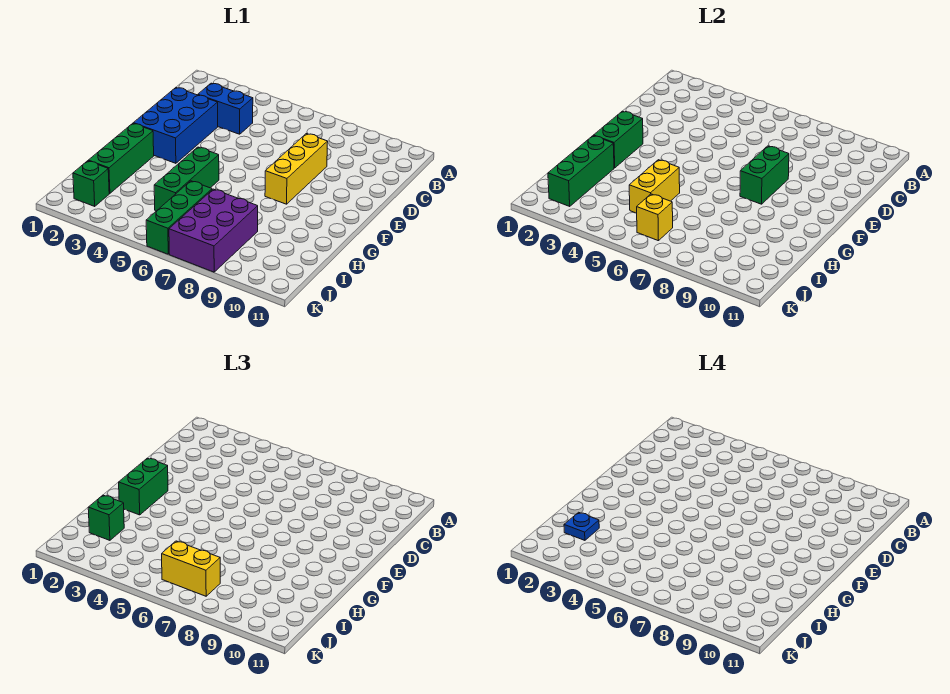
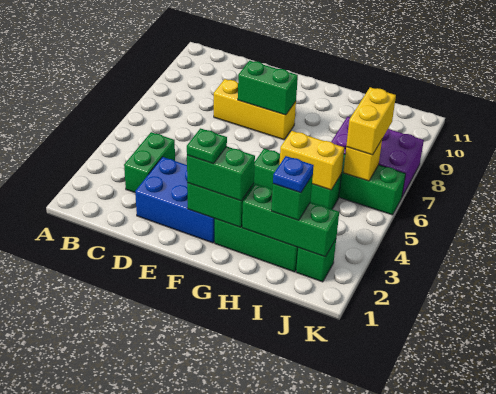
blue brick C3:C4 level 1 -> green brick C3:C4 level 1
none -> green plate F2 level 4

